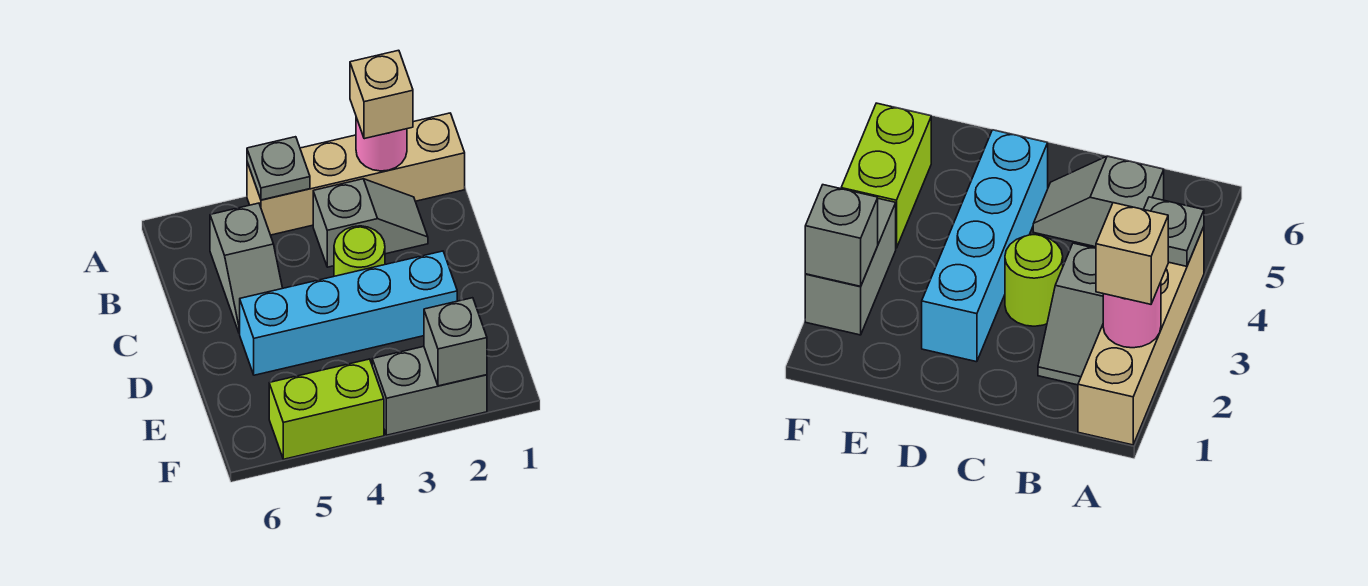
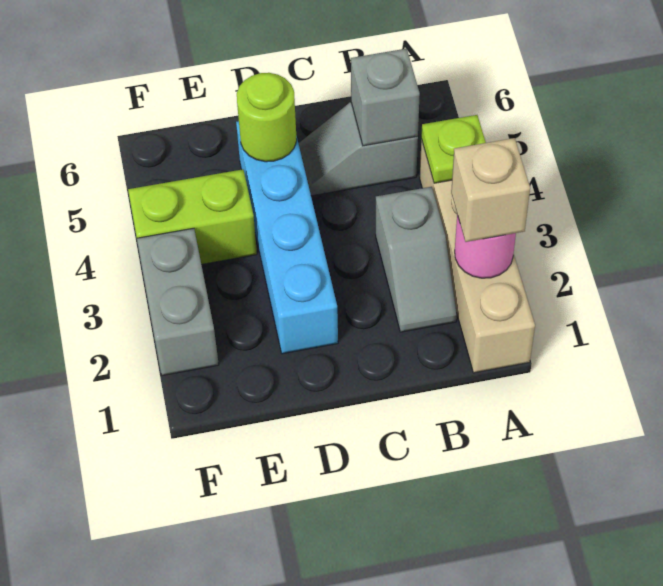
grey plate A4 level 2 -> lime plate A4 level 2
lime round brick C3 level 1 -> lime round brick D5 level 2
grey brick F2 level 2 -> grey brick B5 level 2
lime brick F4:F5 level 1 -> lime brick E4:F4 level 1

